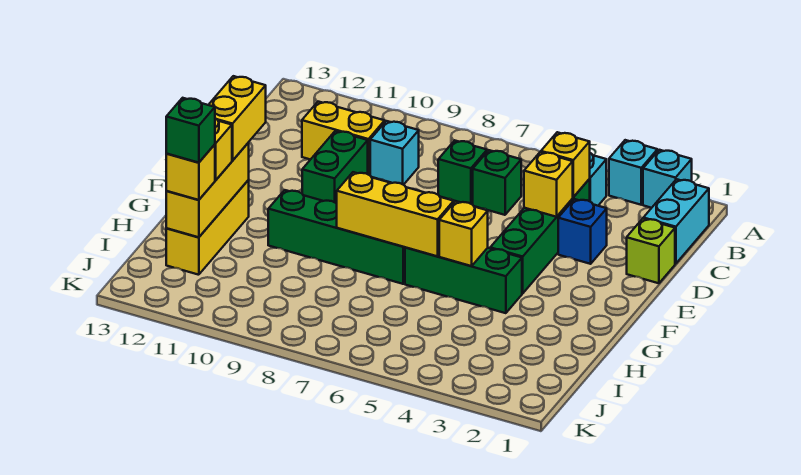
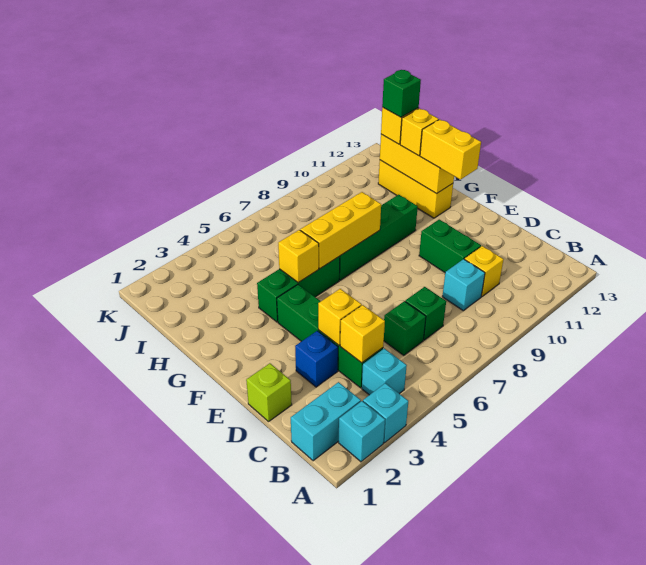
cyan brick B1:C1 level 1 -> cyan brick B1:B2 level 1
yellow brick C10:C11 level 1 -> yellow brick C10 level 1

